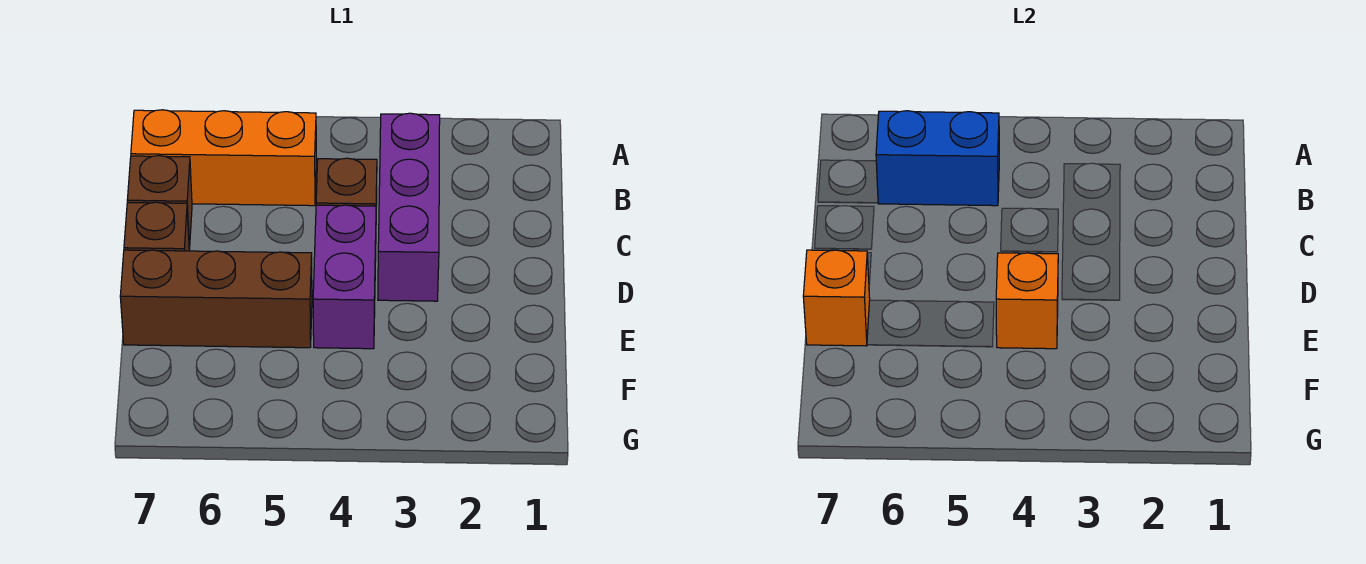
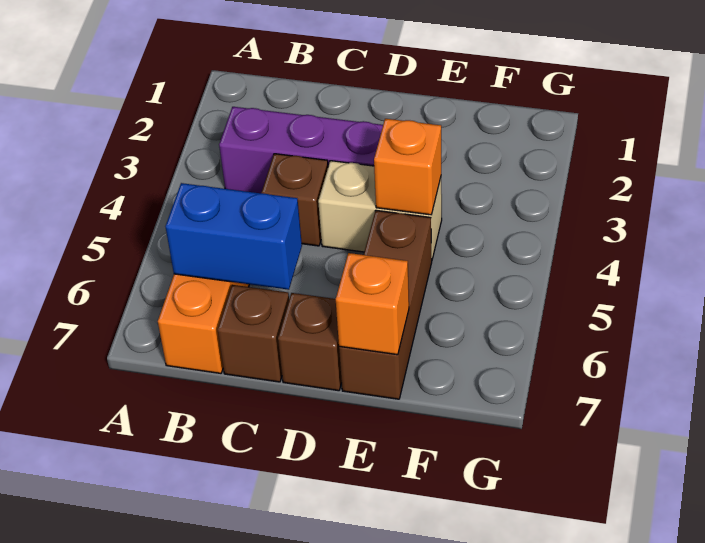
blue brick B5:B6 level 2 -> blue brick B6:C6 level 2
purple brick D4:E4 level 1 -> tan brick D4:E4 level 1

